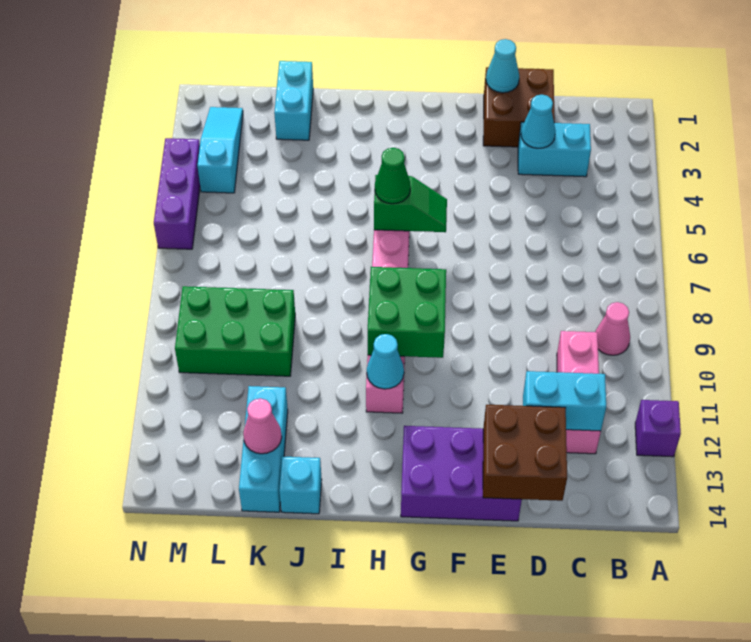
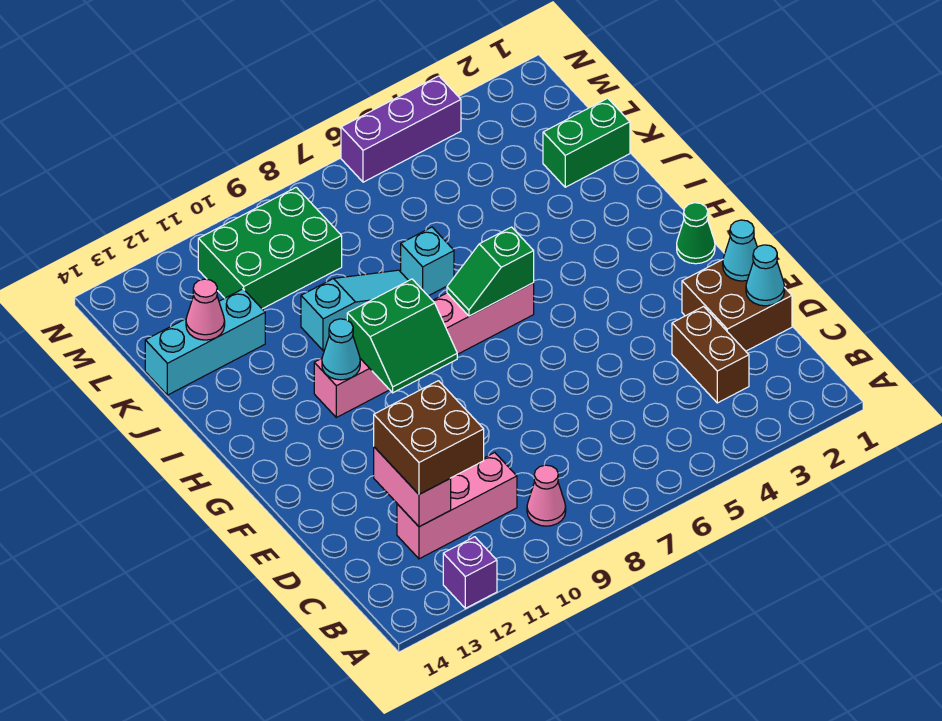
cyan brick C3:D3 level 1 -> brown brick C3:D3 level 1
cyan brick C12:D12 level 2 -> pink brick C12:D12 level 2
cyan cone D3 level 2 -> cyan cone D1 level 2
brown brick D13:E14 level 2 -> brown brick C11:D12 level 3
purple brick E13:G14 level 1 -> none
green slope G6:H6 level 2 top H -> green slope H6:H7 level 2 top 6
green brick G9:H10 level 2 -> green slope G9:H10 level 2 top H
green cone H6 level 3 -> green cone G1 level 1
cyan brick J14 level 1 -> cyan brick J7 level 1
cyan brick K1:K2 level 1 -> green brick K1:K2 level 1
green brick K9:M10 level 1 -> green brick L9:M11 level 1
cyan slope M2:M4 level 1 top 4 -> cyan slope J8:J10 level 1 top 10

